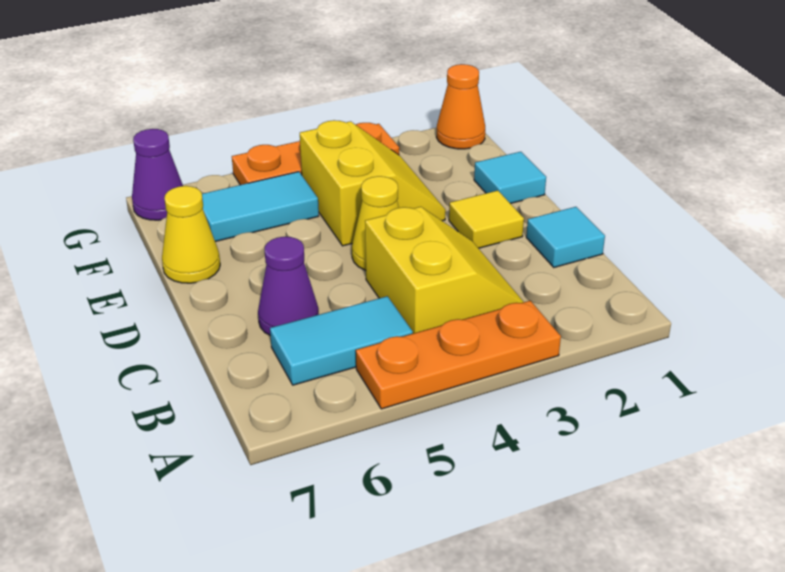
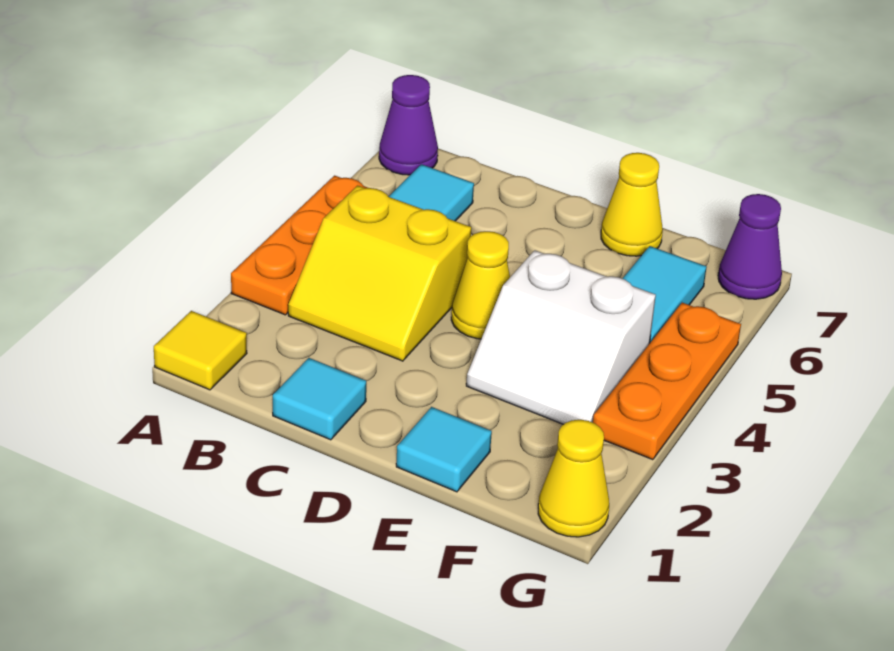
purple cone C6 level 1 -> purple cone A7 level 1
yellow tile D2 level 1 -> yellow tile A1 level 1
yellow slope E3:F4 level 1 top 4 -> white slope E3:F4 level 1 top 4
orange cone G1 level 1 -> yellow cone G1 level 1

